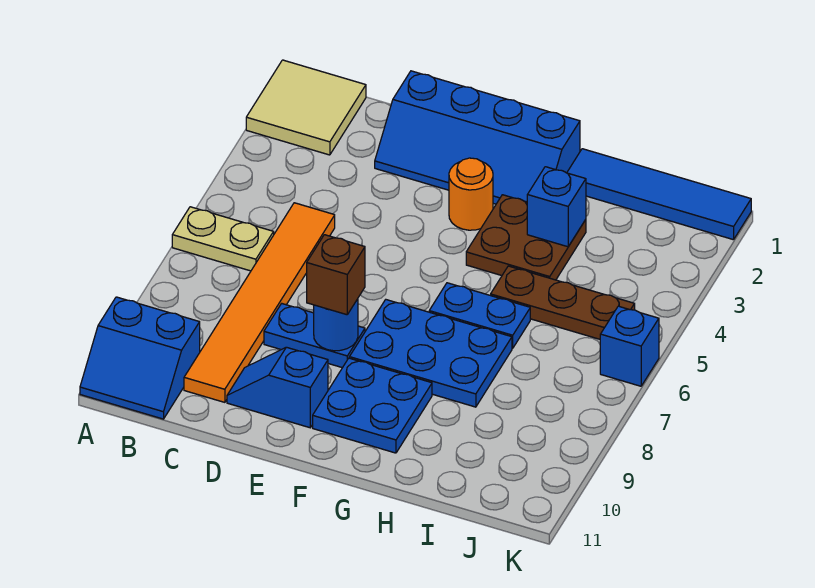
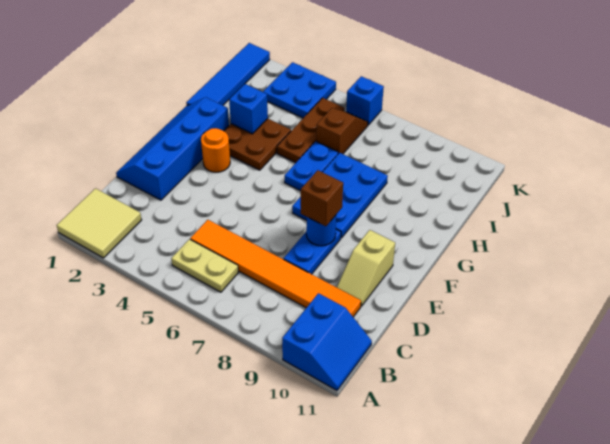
tan plate A6:B6 level 1 -> tan plate B5:B6 level 1
blue slope D1:G2 level 1 top 1 -> blue slope D1:G2 level 1 top 2
blue slope D10:E10 level 1 top E -> tan slope D10:E10 level 1 top E
blue plate F9:G10 level 1 -> blue plate J3:K4 level 1
none -> brown slope I6:J6 level 1 top I

